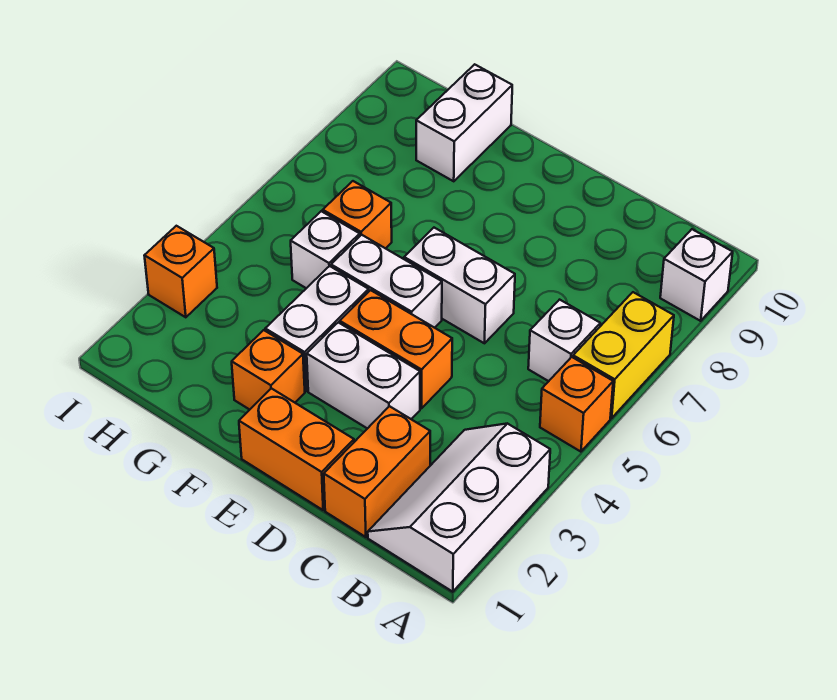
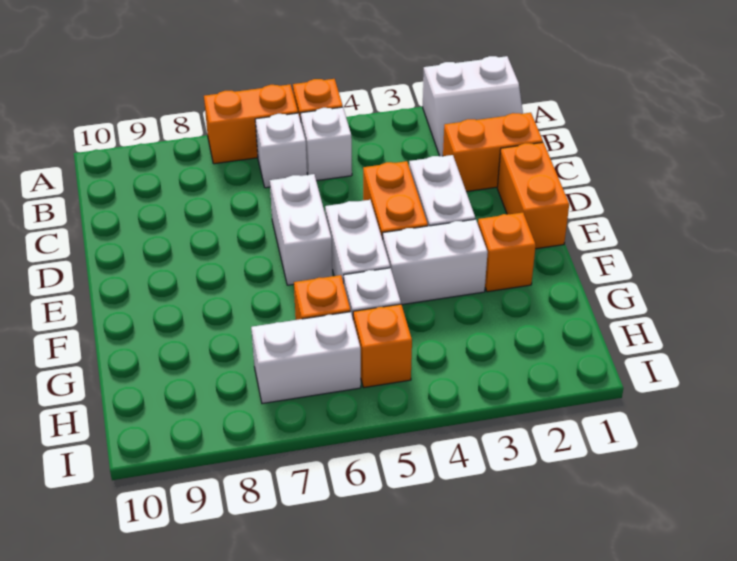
white slope A1:B3 level 1 top A -> white slope A1:B2 level 1 top A
yellow brick A6:A7 level 1 -> orange brick A6:A7 level 1
white brick A9 level 1 -> white brick B5 level 1
white brick G9:G10 level 1 -> white brick H6:H7 level 1
orange brick I3 level 1 -> orange brick H5 level 1

